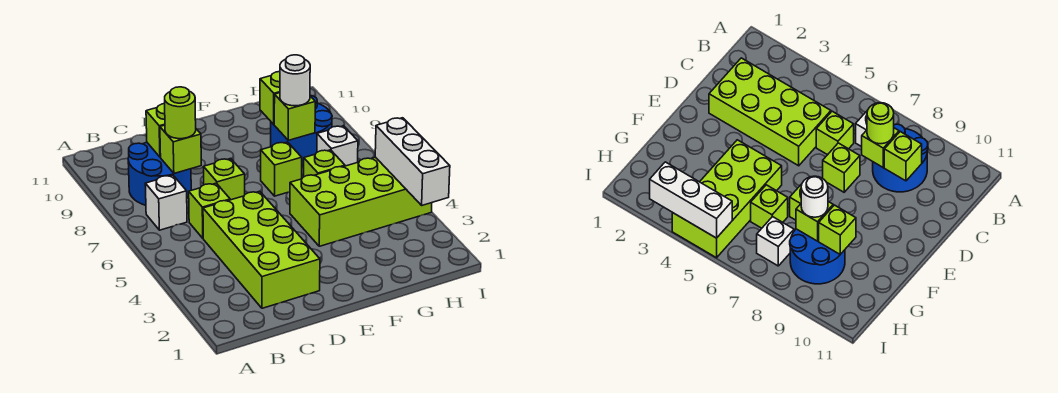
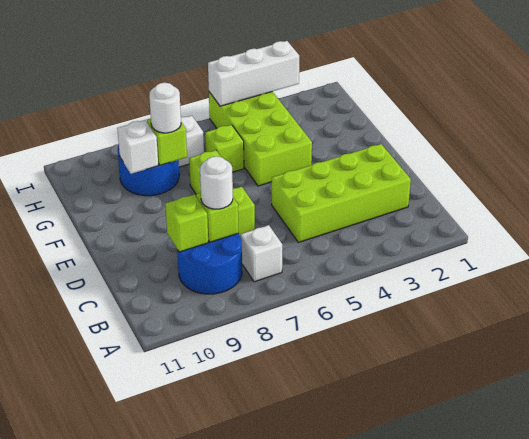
lime brick C6 level 1 -> none
lime round brick C8 level 3 -> white round brick C8 level 3
lime brick G9 level 2 -> white brick G9 level 2

